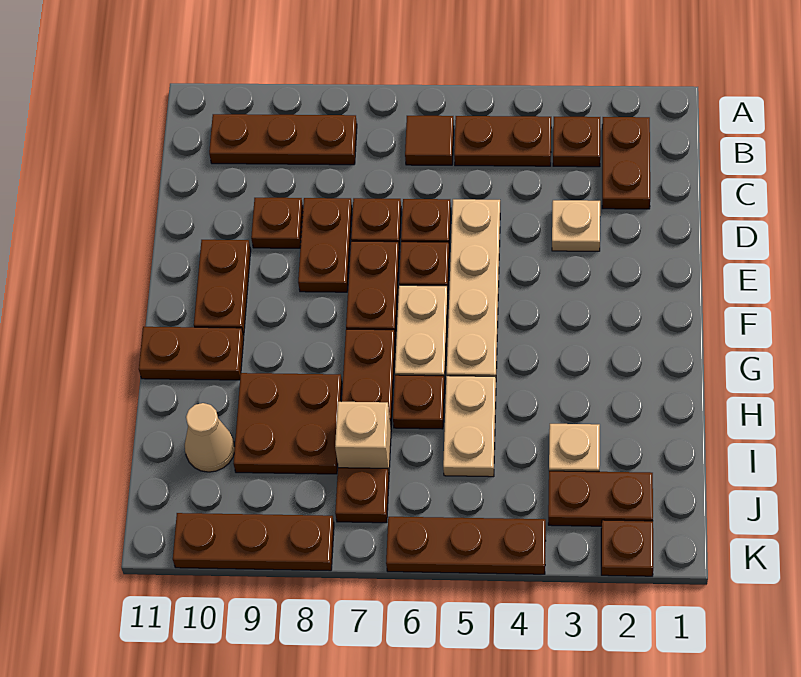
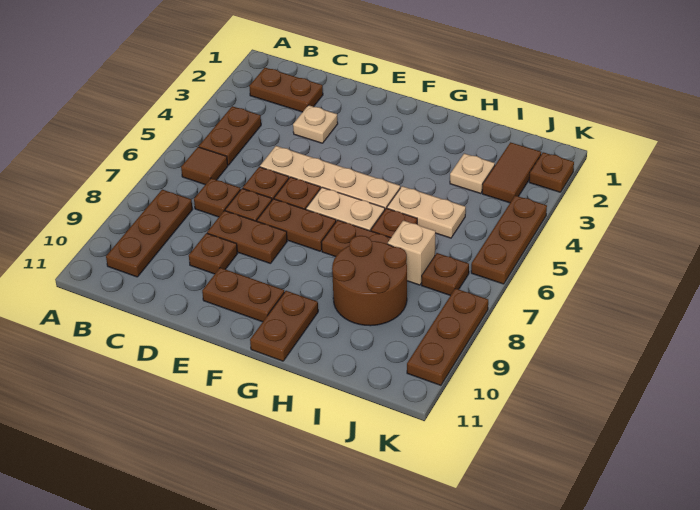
brown plate B3 level 1 -> brown plate C7 level 1
brown plate H8:I9 level 1 -> brown round brick H8:I9 level 1
tan cone I10 level 1 -> none
brown plate J2:J3 level 1 -> brown tile J2:J3 level 1

